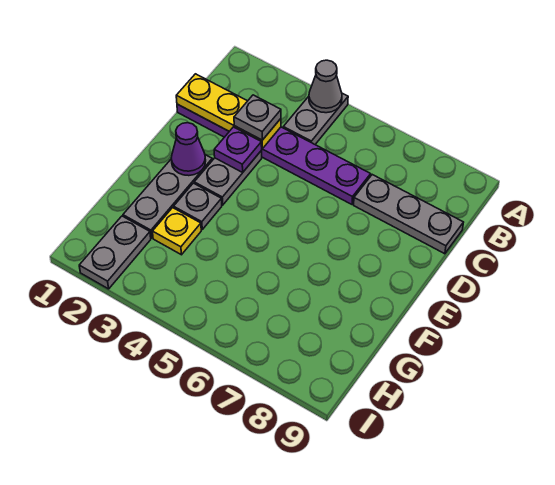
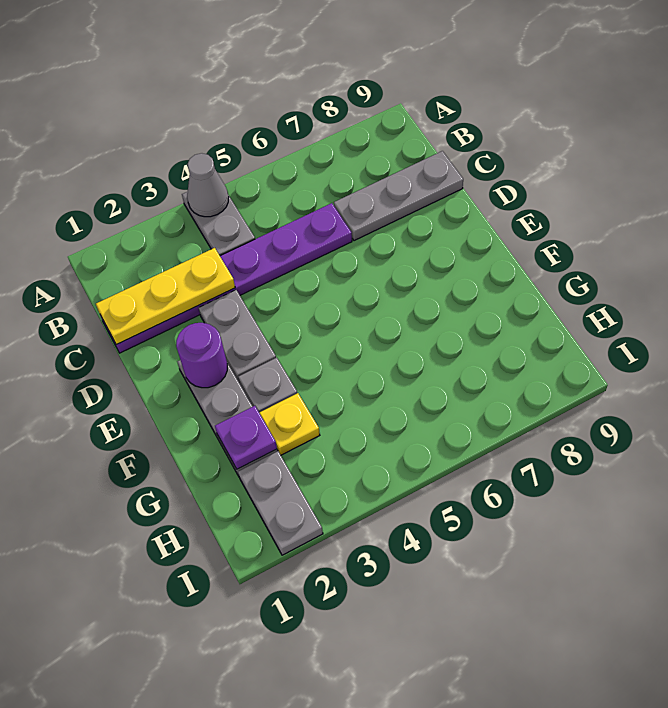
grey plate C3 level 3 -> none
purple plate D3 level 2 -> purple plate G2 level 2
purple cone E2 level 2 -> purple round brick E2 level 2

